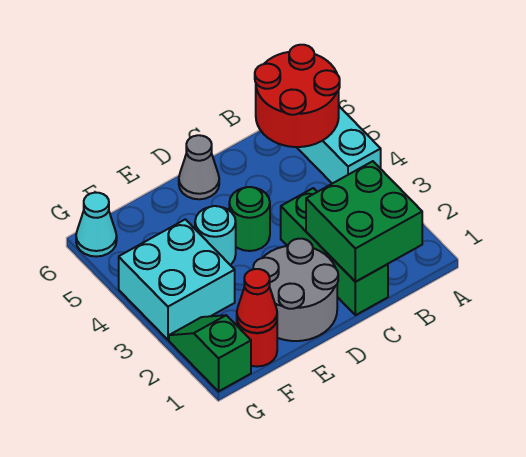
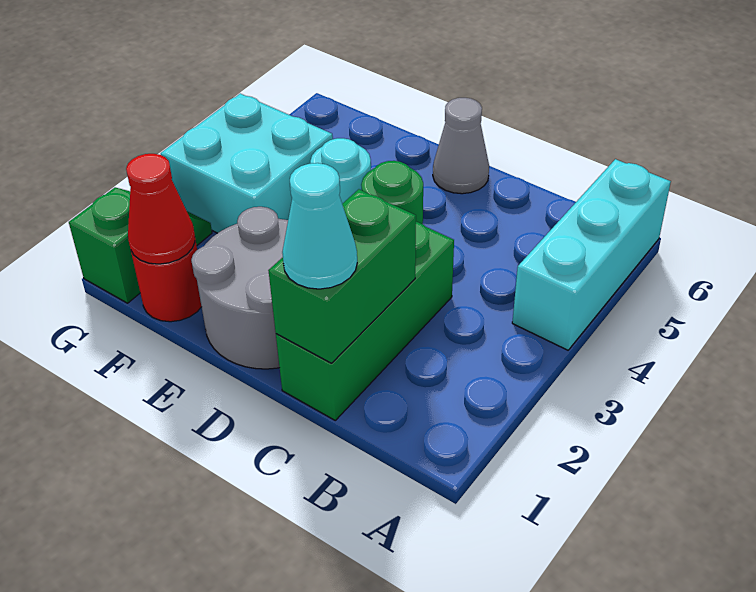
red round brick A5:B6 level 2 -> none
green brick B1:C2 level 2 -> green brick C1:C2 level 2
cyan cone G6 level 1 -> cyan cone C1 level 3

